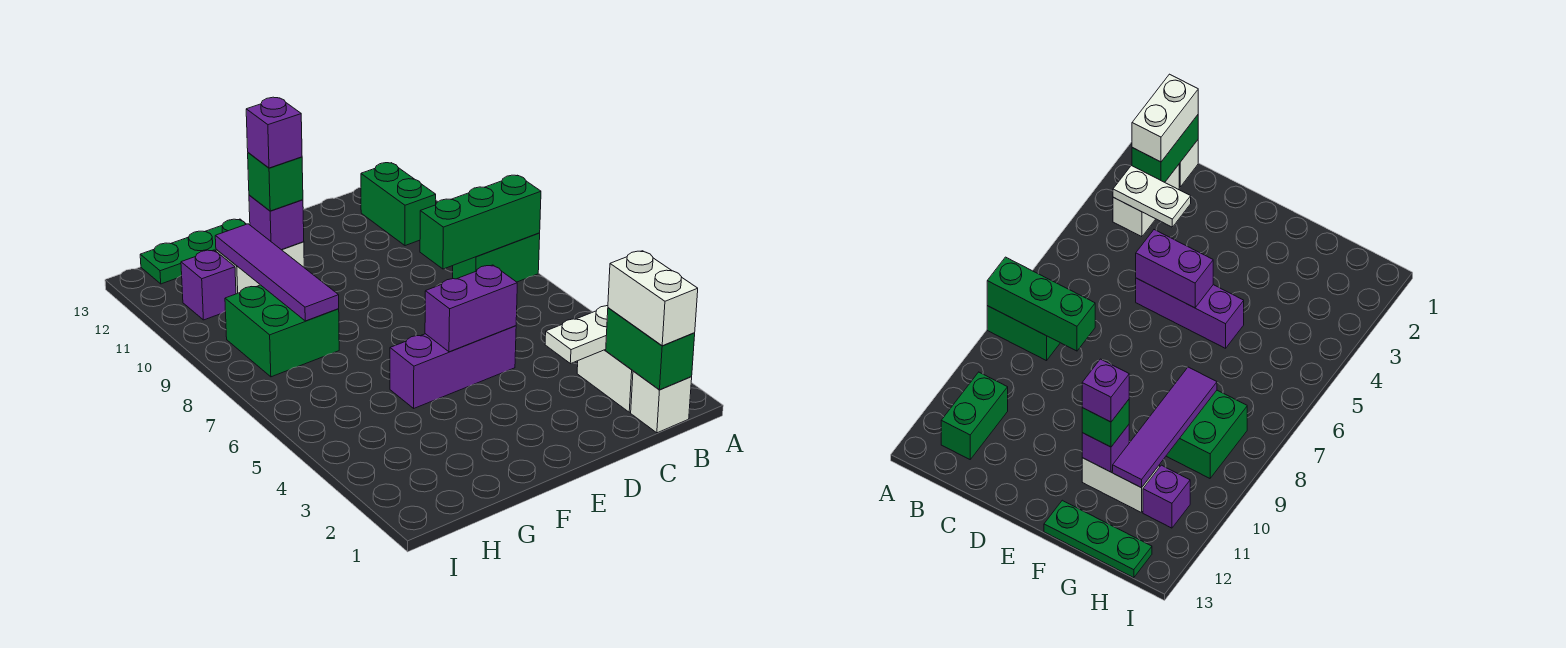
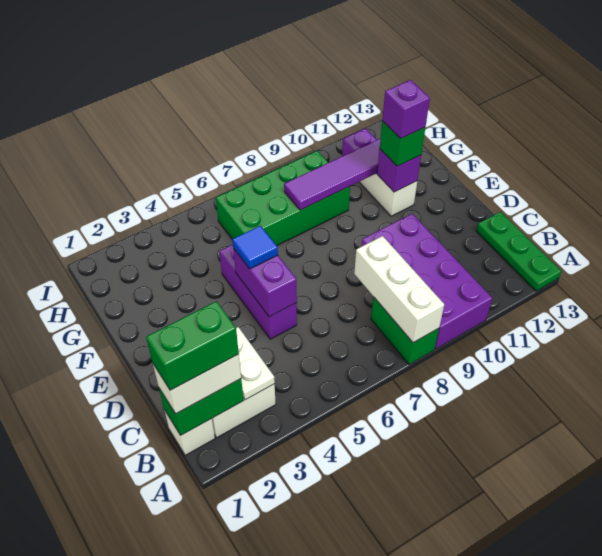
green brick A8:C8 level 2 -> white brick A8:C8 level 2
none -> purple brick A9:D10 level 1
green brick B11:B12 level 1 -> green brick B1:B2 level 4
none -> blue tile E5 level 3
green plate F13:H13 level 1 -> green plate A13:C13 level 1
green brick G8:H9 level 1 -> green brick G6:H9 level 1

